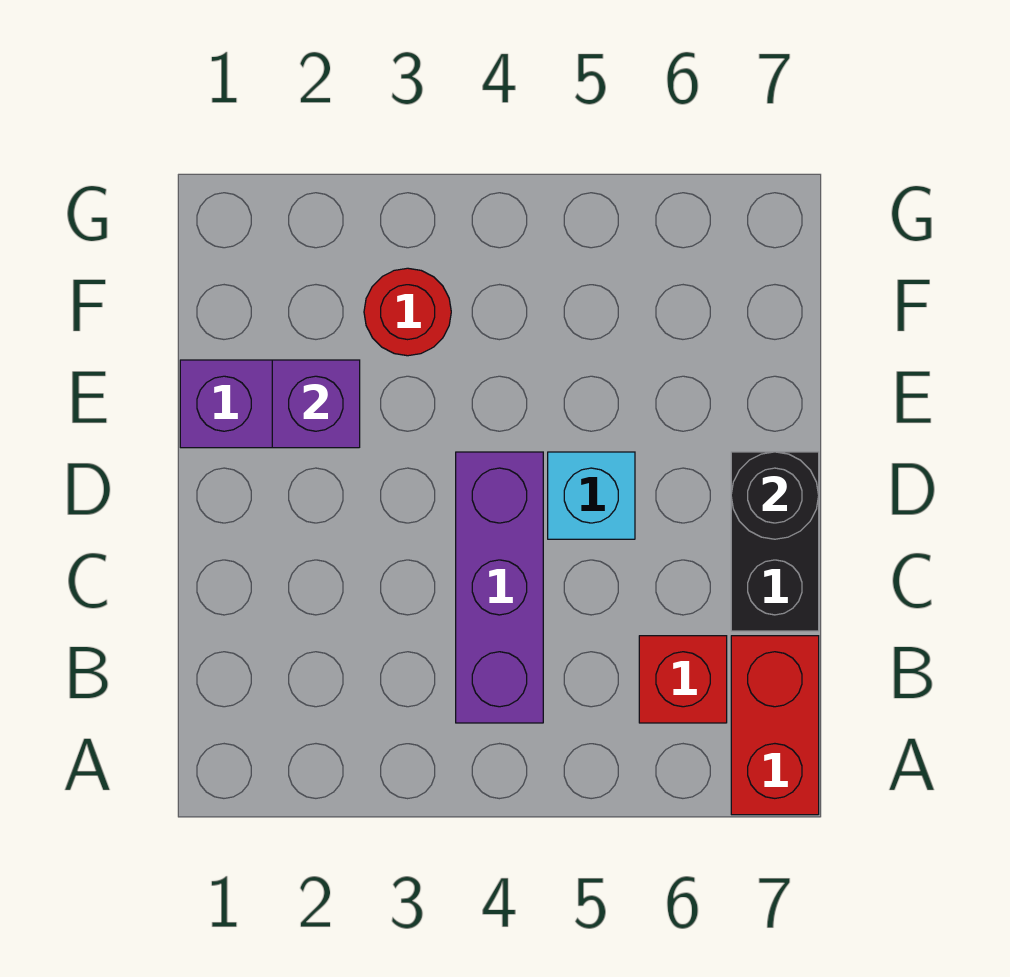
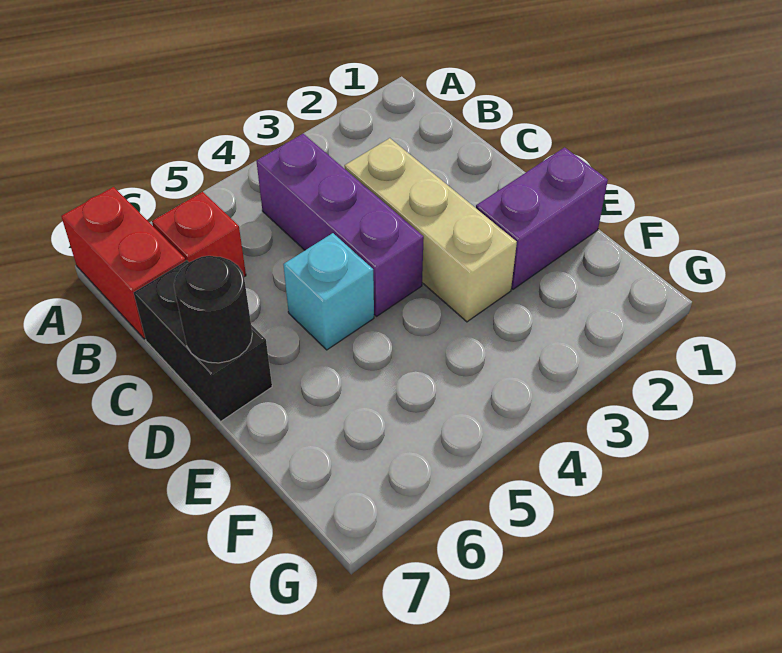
none -> tan brick C3:E3 level 1
purple brick E2 level 2 -> none
red round brick F3 level 1 -> none

